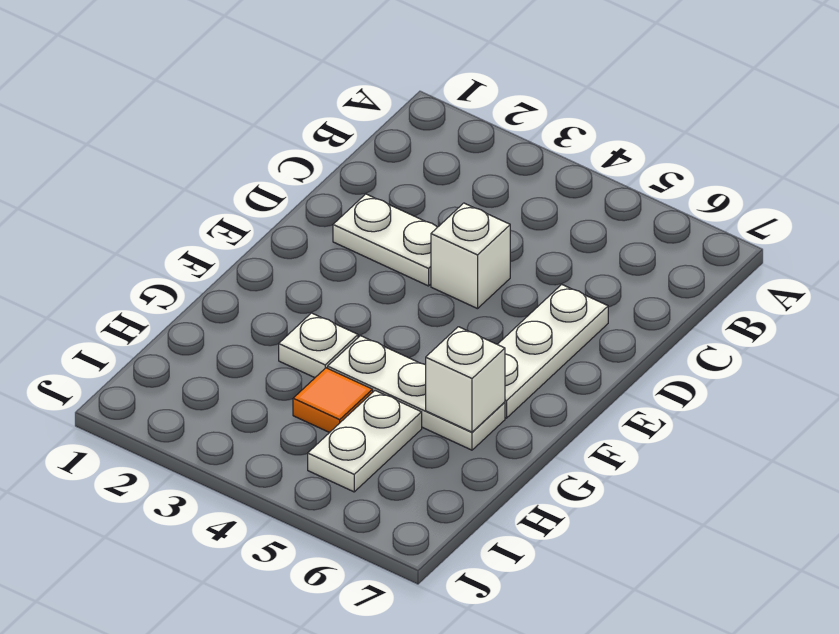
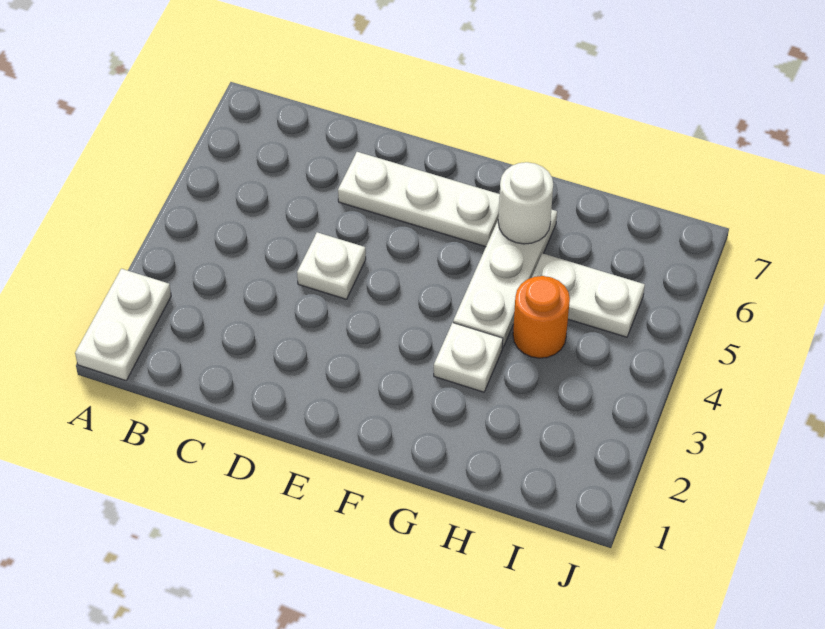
white plate D2:D3 level 1 -> white plate A1:A2 level 1
white brick D4 level 1 -> white plate D4 level 1
white brick G6 level 2 -> white round brick G6 level 2
orange tile H4 level 1 -> orange round brick H4 level 1

